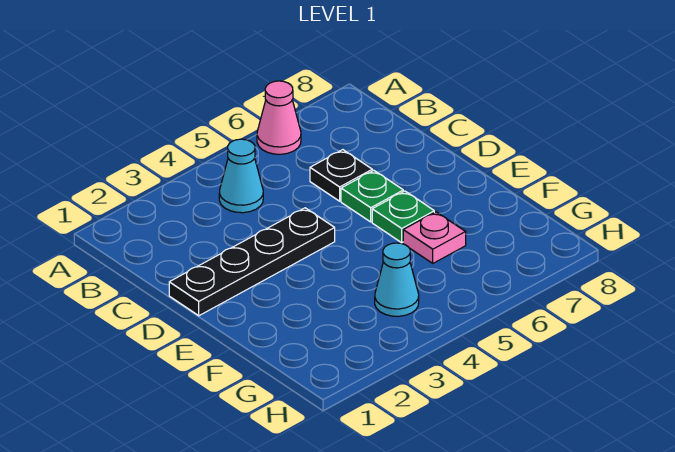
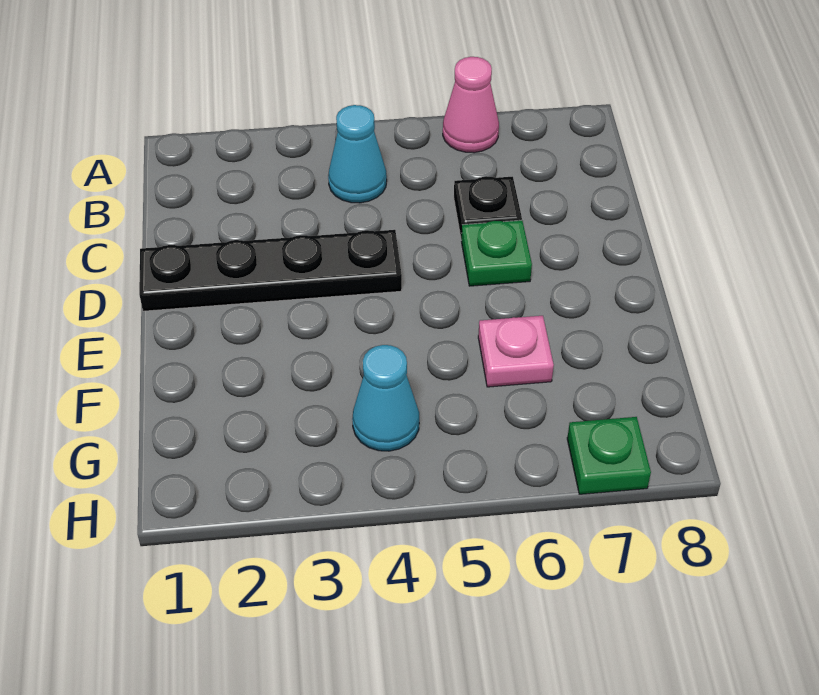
green plate E6 level 1 -> green plate H7 level 1

